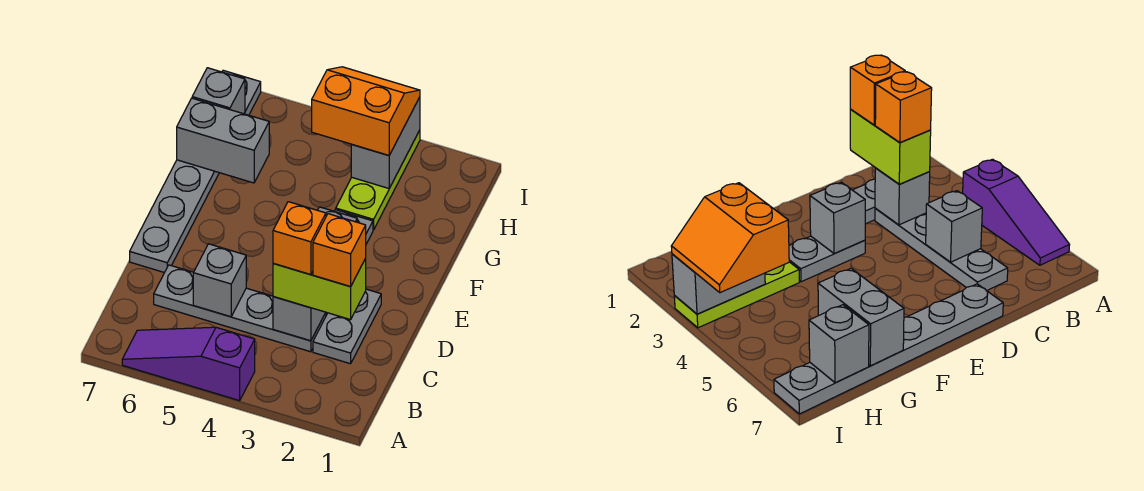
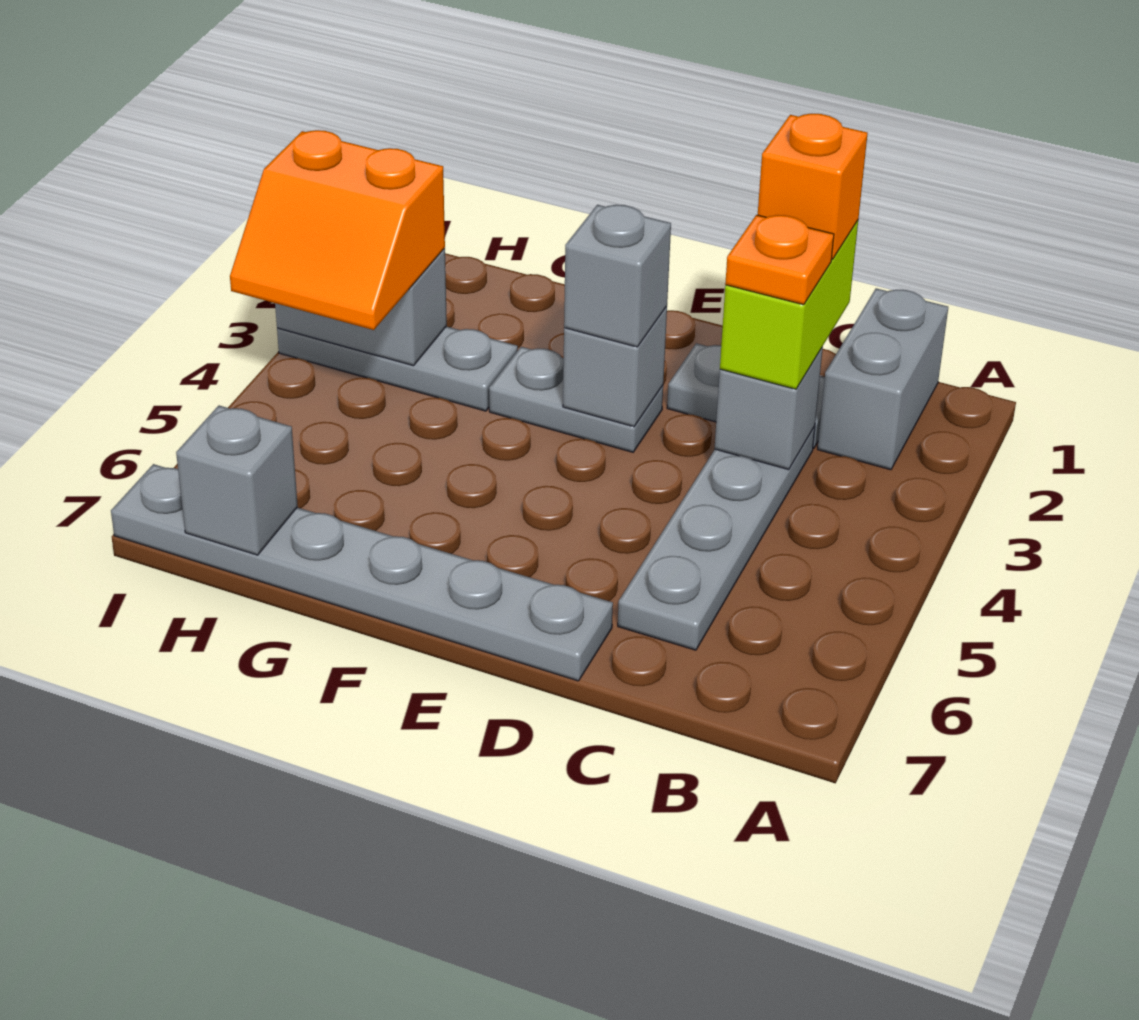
purple slope A4:A6 level 1 top 4 -> none
orange brick C3 level 4 -> orange plate C3 level 4
grey brick C5 level 2 -> grey brick E3 level 3
lime plate G3:I3 level 1 -> grey plate G3:I3 level 1
grey brick G6:G7 level 2 -> grey brick B1:B2 level 1
orange slope H3:I4 level 3 top H -> orange slope H3:I4 level 3 top 3

